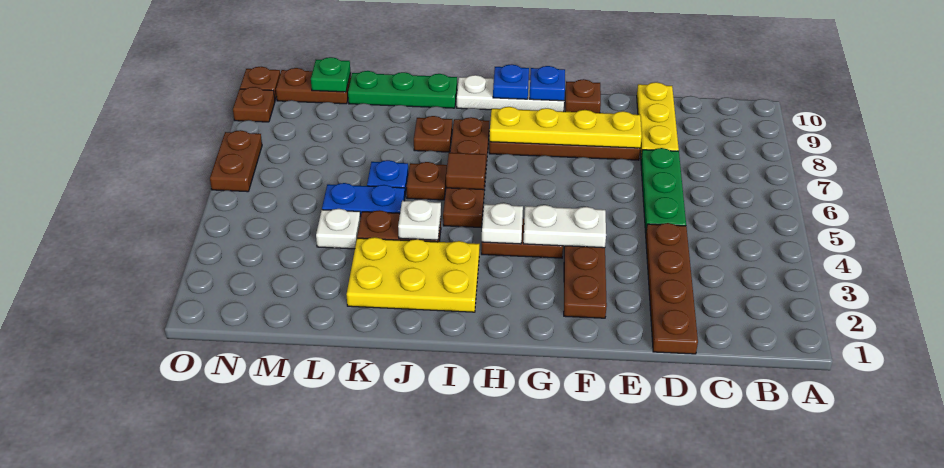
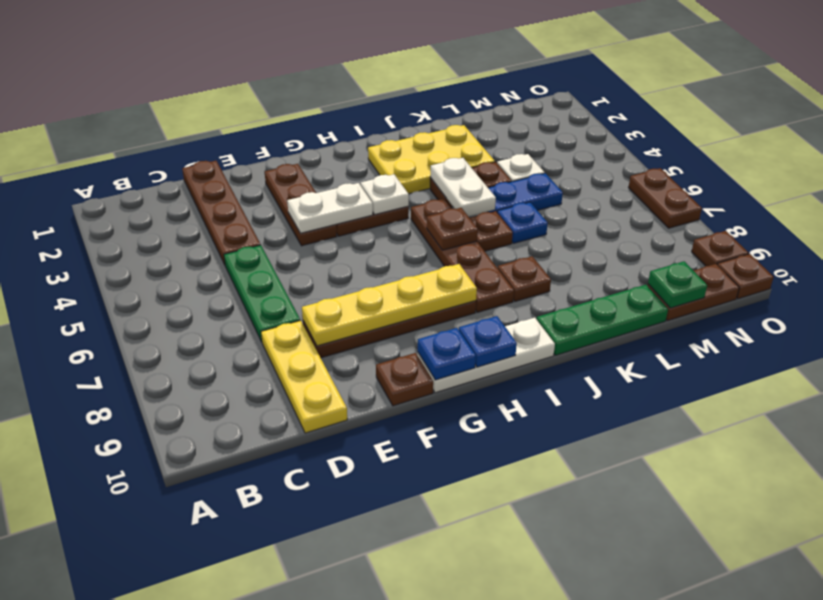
brown tile I6 level 2 -> brown plate I6 level 2
white plate J4 level 2 -> white plate J4:J5 level 2

